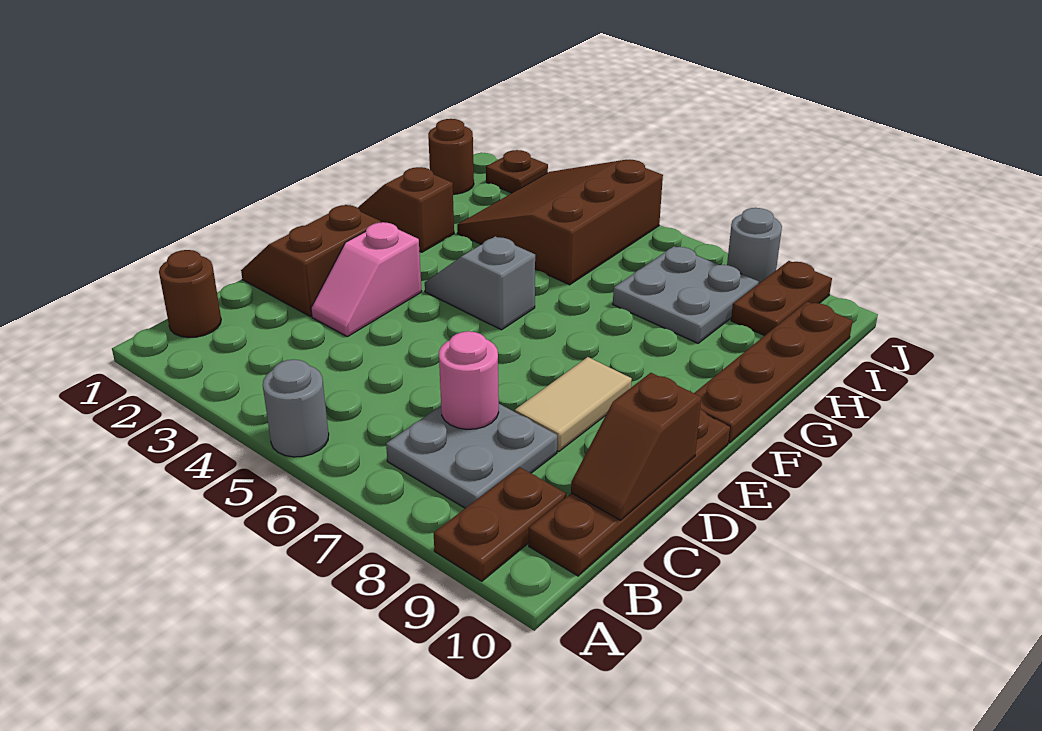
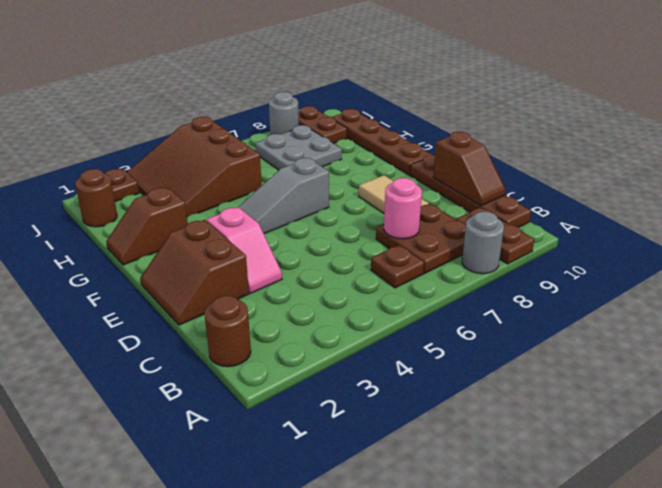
grey round brick A5 level 1 -> grey round brick A8 level 1
none -> brown plate B6 level 1
grey plate B7:C8 level 1 -> brown plate B7:C8 level 1
grey slope F4:F5 level 1 top 5 -> grey slope F4:F6 level 1 top 6

